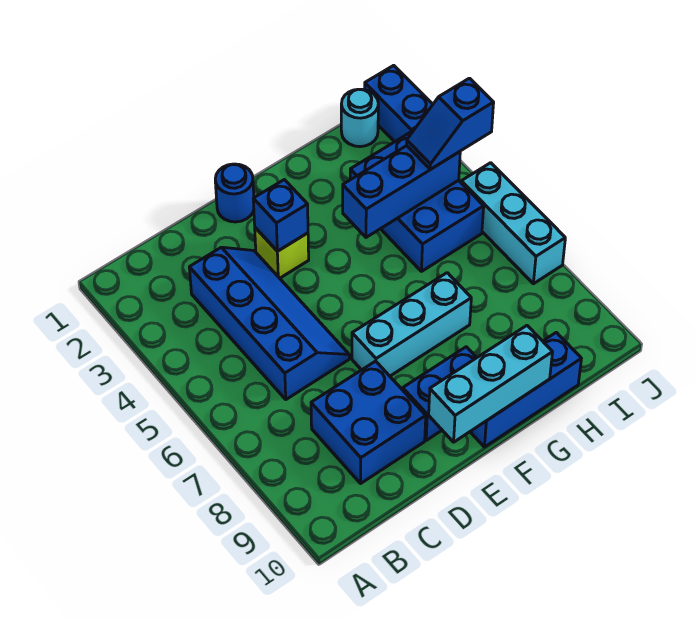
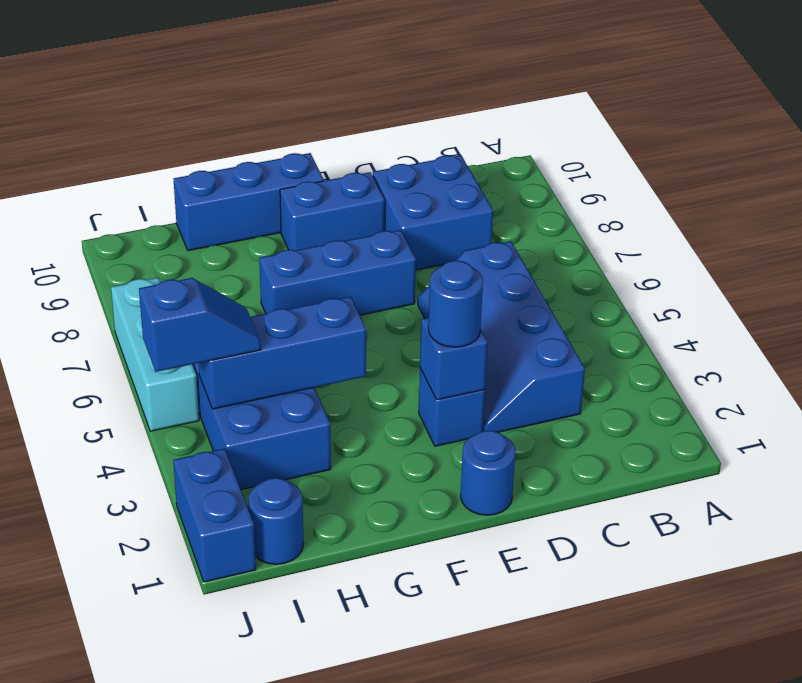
lime brick E3 level 1 -> blue brick E3 level 1
none -> blue round brick E3 level 3
cyan brick E7:G7 level 1 -> blue brick E7:G7 level 1
cyan brick E10:G10 level 2 -> none
cyan round brick I1 level 1 -> blue round brick I1 level 1

